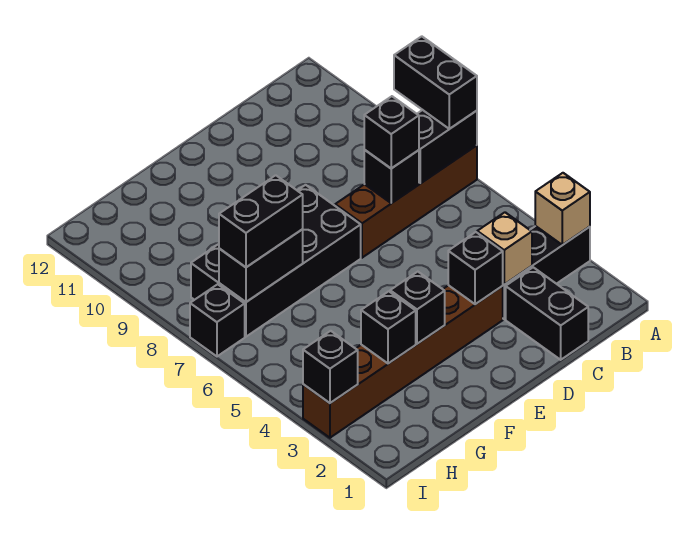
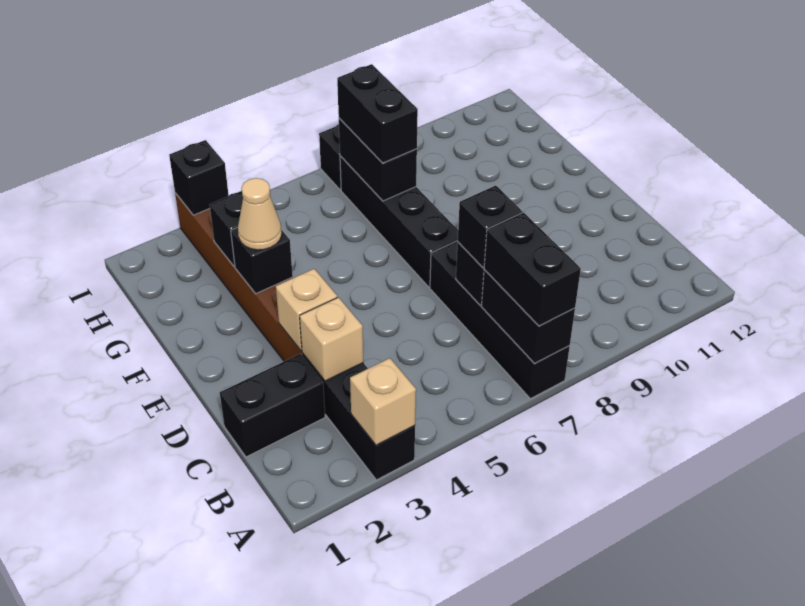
brown brick A7:D7 level 1 -> black brick A7:D7 level 1
black brick A7:A8 level 3 -> black brick A7:B7 level 3
black brick D3 level 2 -> tan brick D3 level 2
black brick E7:H8 level 1 -> black brick E7:H7 level 1
none -> tan cone F3 level 3

